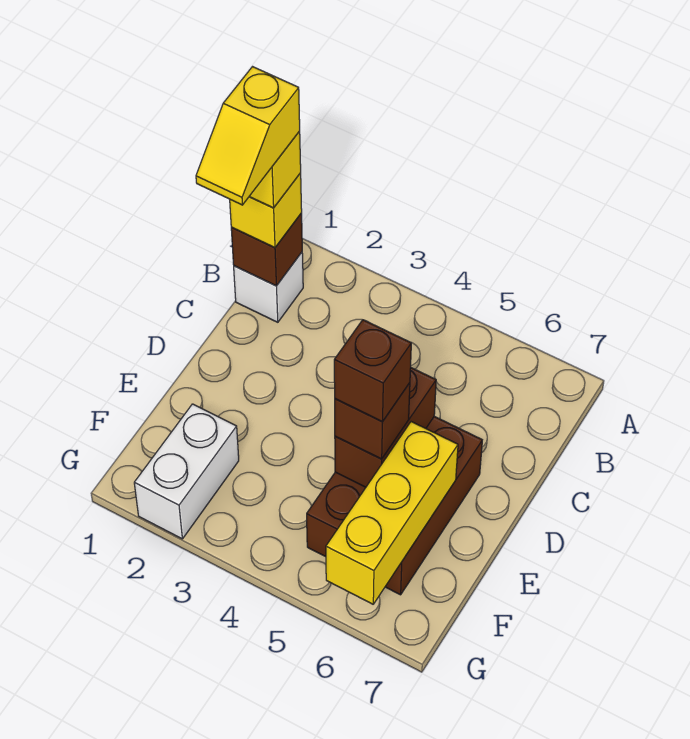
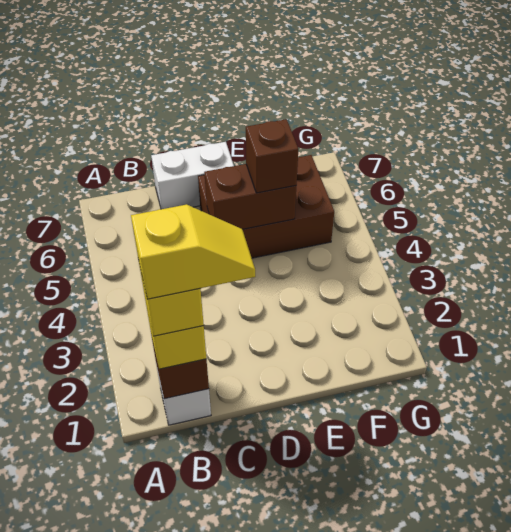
brown brick E5 level 4 -> none
yellow brick E6:G6 level 2 -> none
white brick F2:G2 level 1 -> white brick C7:D7 level 1

